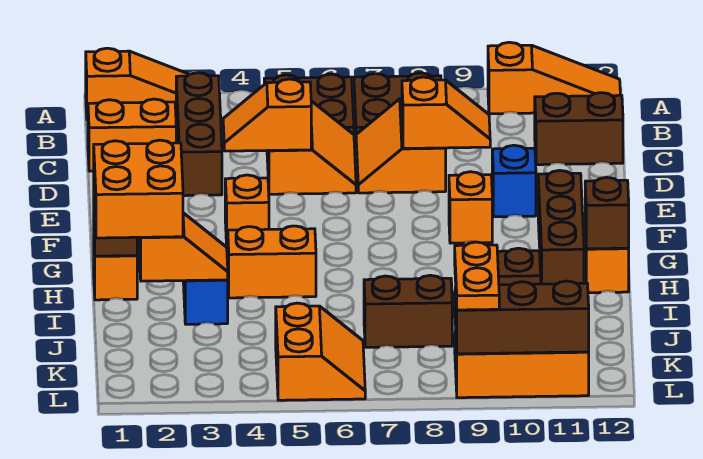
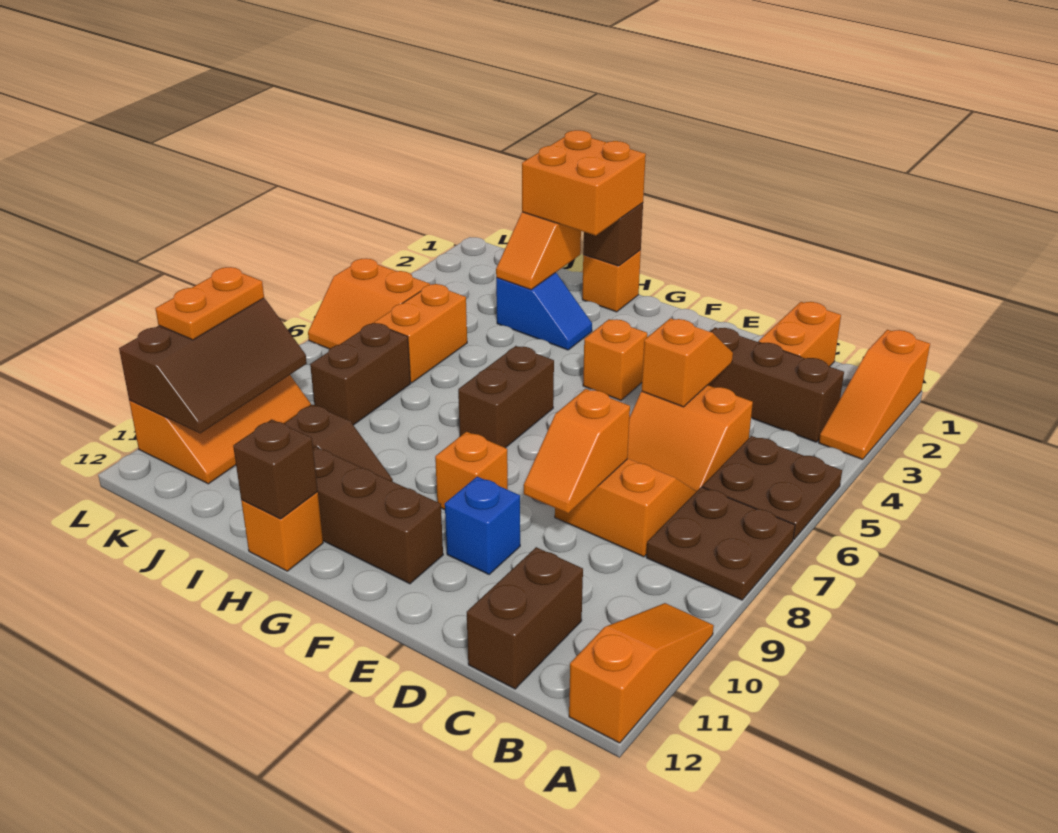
orange slope A10:A12 level 1 top 10 -> orange slope A10:A12 level 1 top 12
none -> brown brick G6:G7 level 1
orange brick H4:H5 level 1 -> orange brick J5:J6 level 1
orange plate K9:L9 level 3 -> orange plate L9:L10 level 3

